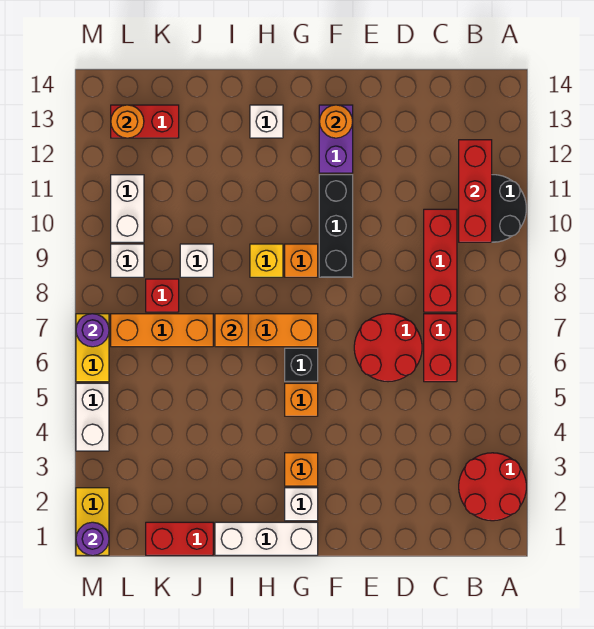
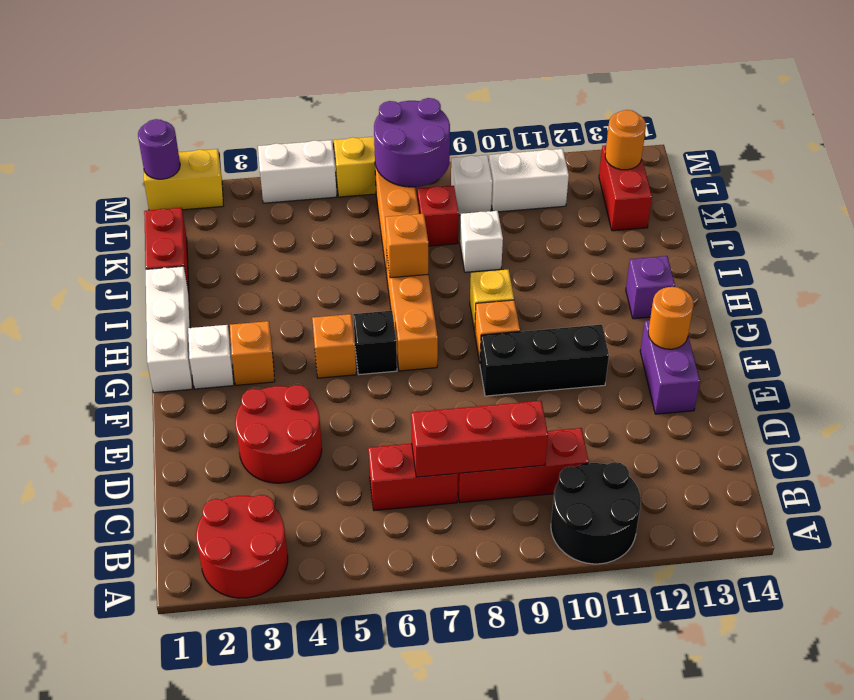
red brick B10:B12 level 2 -> red brick C7:C9 level 2
red round brick D6:E7 level 1 -> red round brick D3:E4 level 1
purple brick F12:F13 level 1 -> purple brick E13:F13 level 1
white brick H13 level 1 -> purple brick H13 level 1
purple round brick M7 level 2 -> purple round brick L7:M8 level 2

